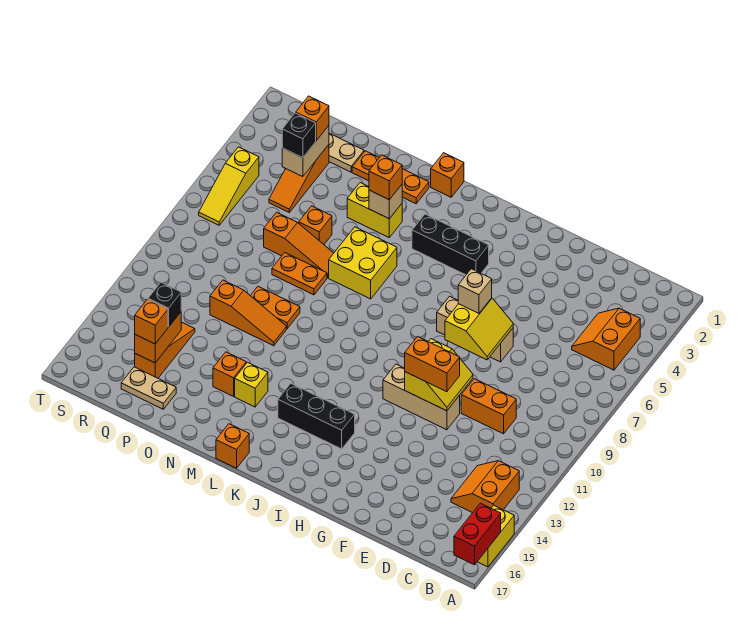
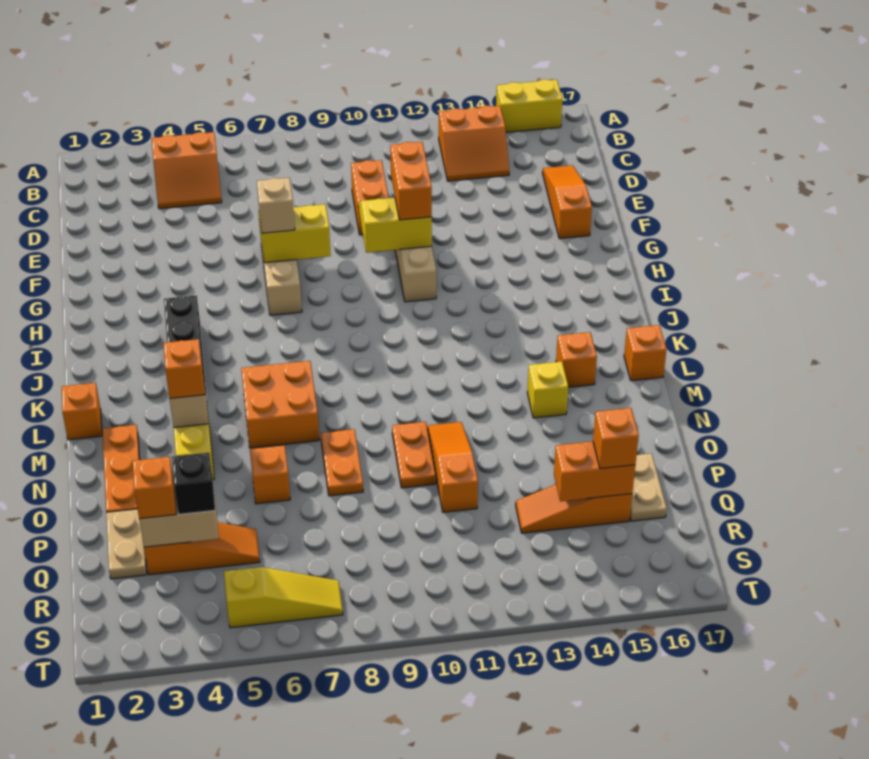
red brick A16:A17 level 2 -> none
black brick I14:K14 level 1 -> none
yellow brick L6:M7 level 1 -> orange brick L6:M7 level 1
orange slope N7:P7 level 1 top P -> orange slope D16:F16 level 1 top F
orange brick N14 level 1 -> orange brick L15 level 1
black brick Q14 level 3 -> none

